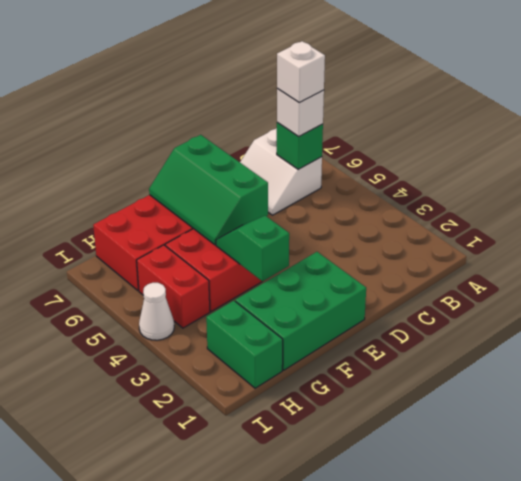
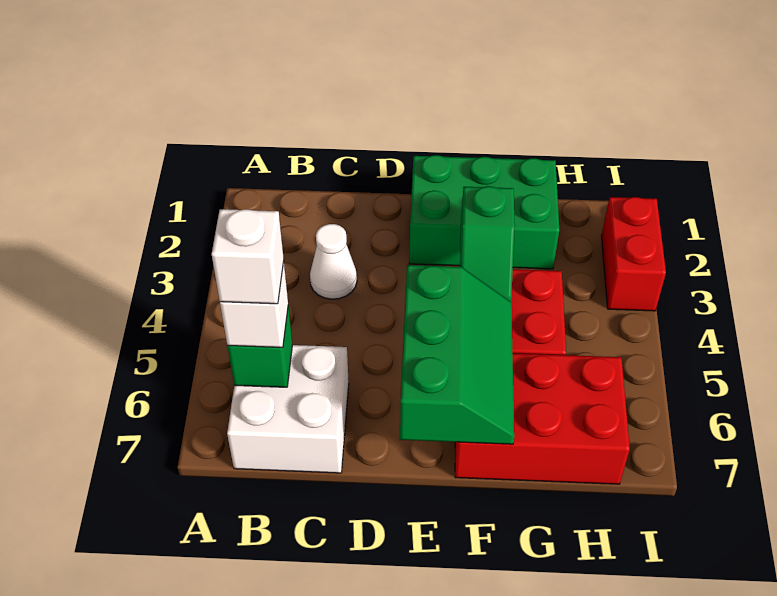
white slope B6:C7 level 1 top B -> white brick B6:C7 level 1
green brick H1:H2 level 1 -> none
red brick H4:H5 level 1 -> red brick I2:I3 level 1
white cone I4 level 1 -> white cone C3 level 1

